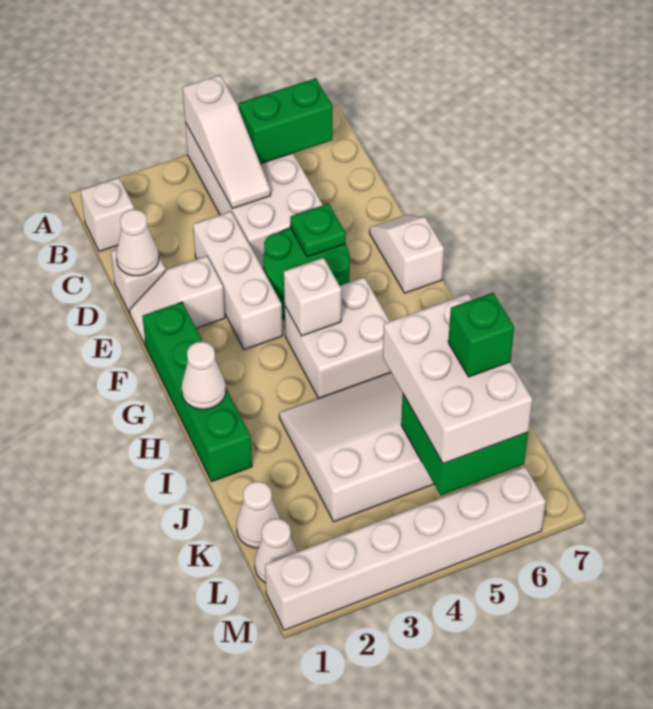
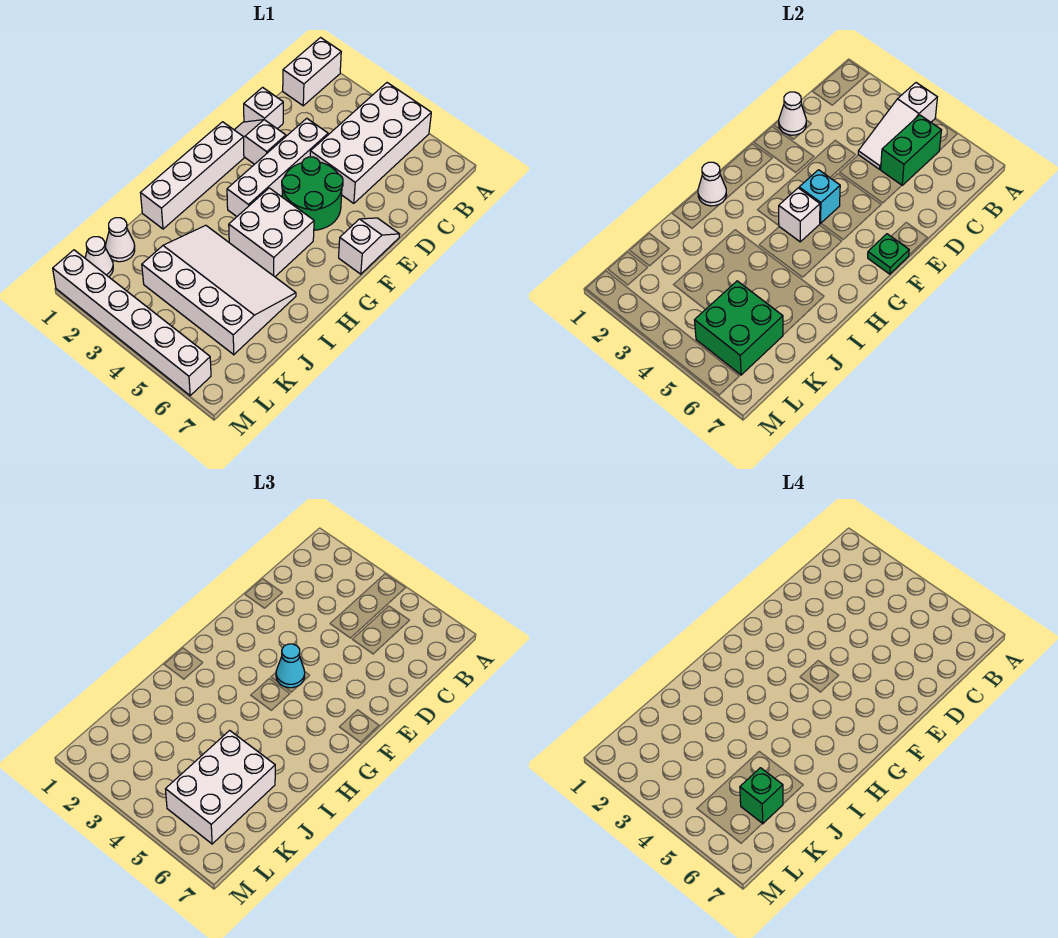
white brick B1 level 1 -> white brick A1:B1 level 1
green brick B5:B6 level 2 -> green brick B5:C5 level 2
white brick D3:F3 level 1 -> white brick D3:G3 level 1
green plate E5 level 2 -> green plate F7 level 2
green brick F1:I1 level 1 -> white brick F1:I1 level 1
none -> cyan brick F4 level 2
none -> cyan cone F4 level 3

